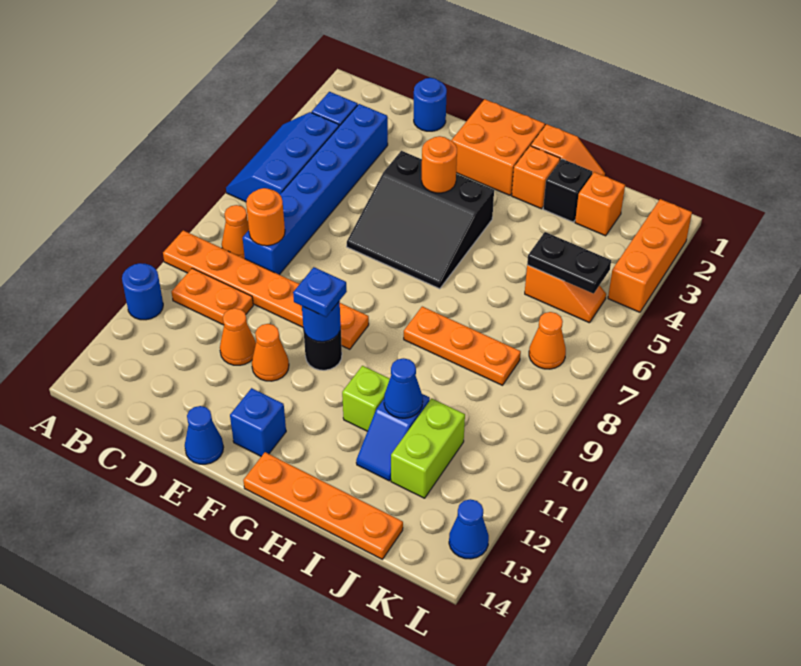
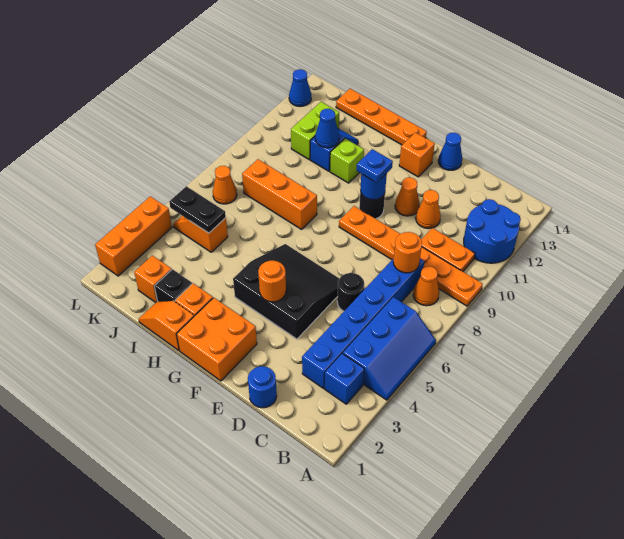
blue round brick A11 level 1 -> blue round brick A11:B12 level 1
none -> black round brick D6 level 1
blue brick F13 level 1 -> orange brick F13 level 1
orange plate H8:J8 level 1 -> orange brick H8:J8 level 1

